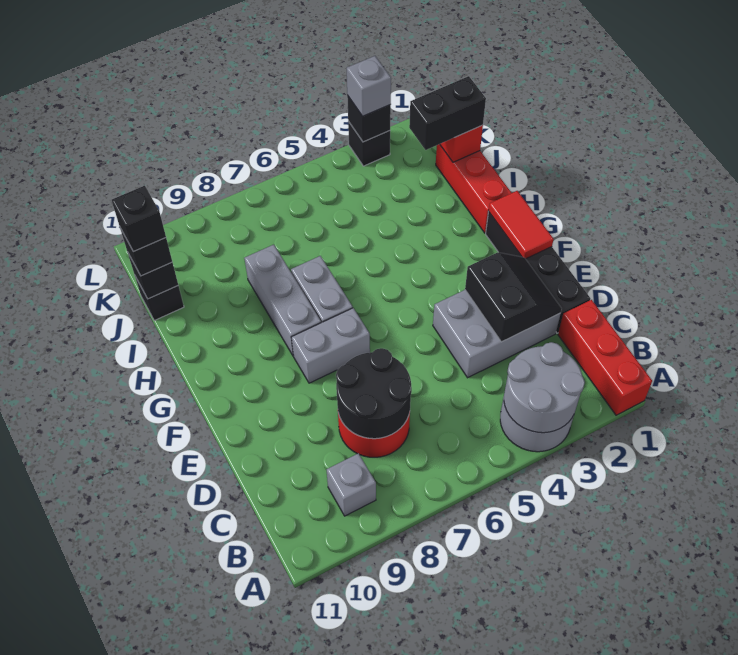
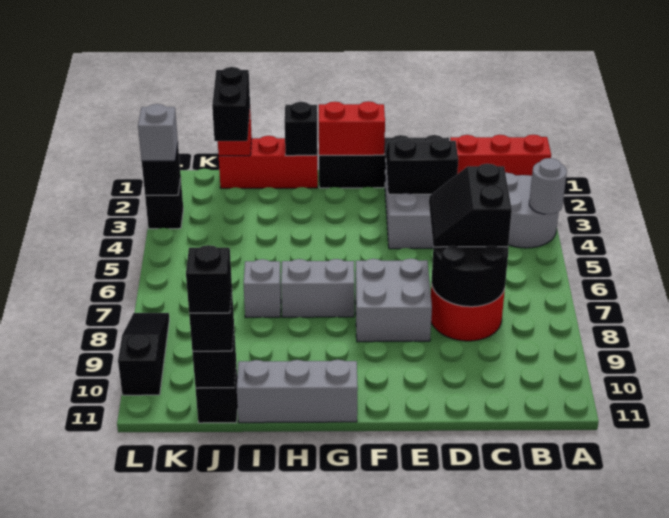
grey round brick A3:B4 level 2 -> grey round brick A4 level 2
grey brick B9 level 1 -> grey brick I7 level 1
none -> black slope C6:D7 level 3 top C
red tile F1:G1 level 2 -> red brick F1:G1 level 2
grey brick F7:F8 level 1 -> grey brick E7:F8 level 1
grey brick G8:I8 level 1 -> grey brick G11:I11 level 1
none -> black brick H1 level 2
none -> black slope L8:L10 level 1 top 10

